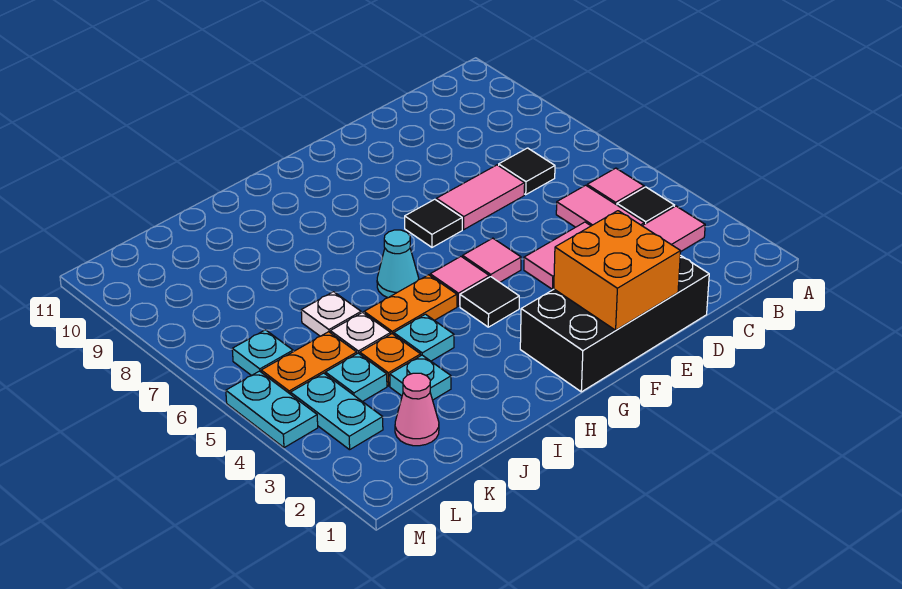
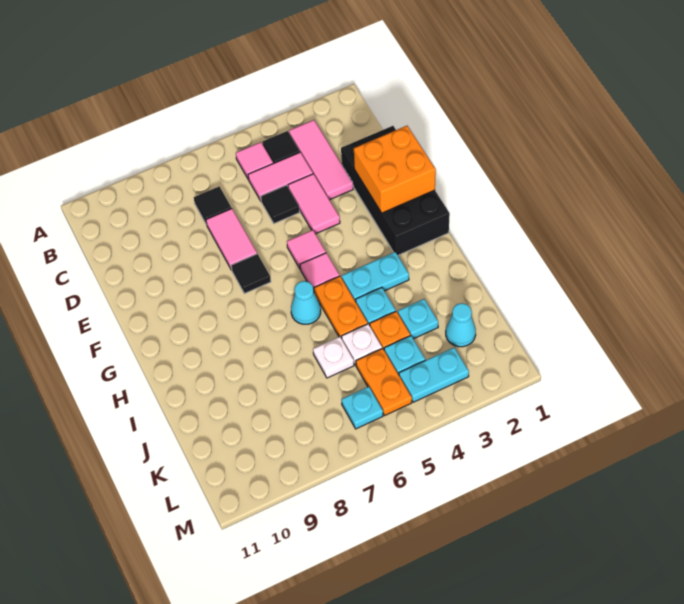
black tile G4 level 1 -> black tile D5 level 1
pink cone K2 level 1 -> cyan cone K2 level 1
cyan plate M4:M5 level 1 -> cyan plate H3:H4 level 1

